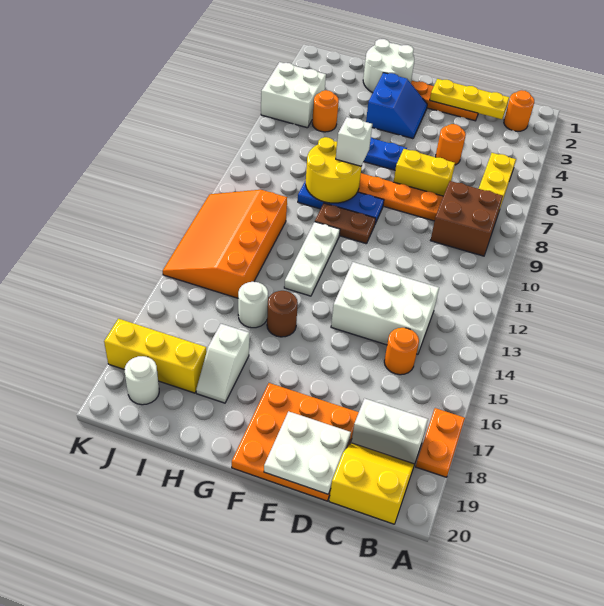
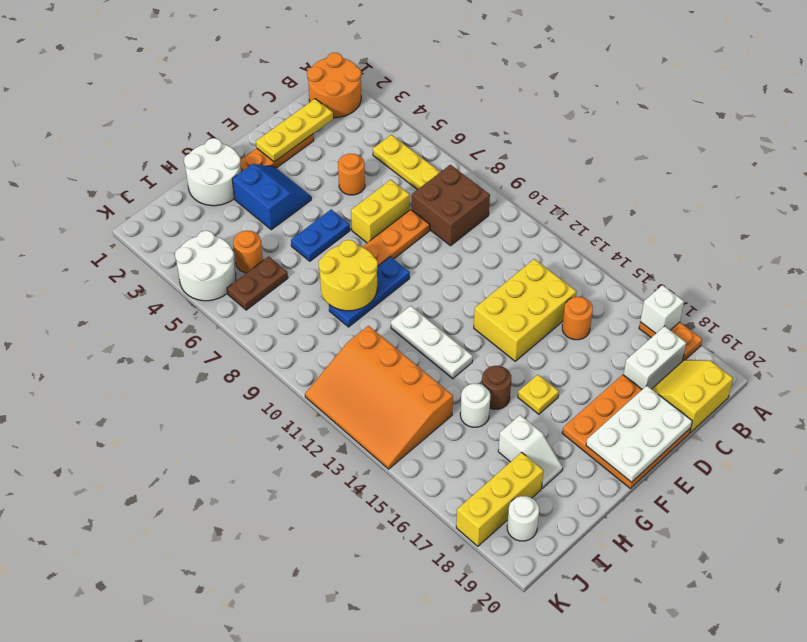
orange round brick B2 level 1 -> orange round brick A1:B2 level 1
white brick C13:E14 level 1 -> yellow brick C13:E14 level 1
white plate D19:E20 level 2 -> white plate D19:F20 level 2
brown plate F10:G10 level 1 -> brown plate I6:J6 level 1
none -> yellow plate F16 level 1
white brick G8 level 3 -> white brick A17 level 2
white brick J4:K5 level 1 -> white round brick J4:K5 level 1

